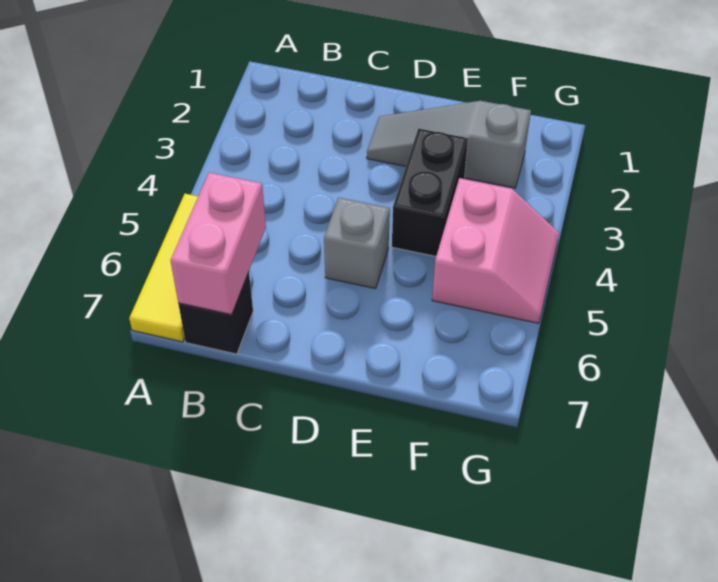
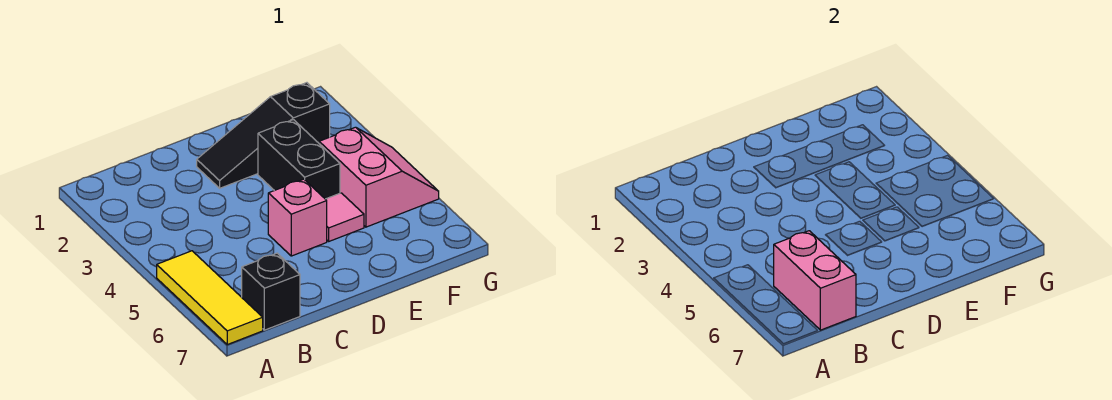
grey slope D2:F2 level 1 top F -> black slope D2:F2 level 1 top F
grey brick D5 level 1 -> pink brick D5 level 1
none -> pink tile E5 level 1

